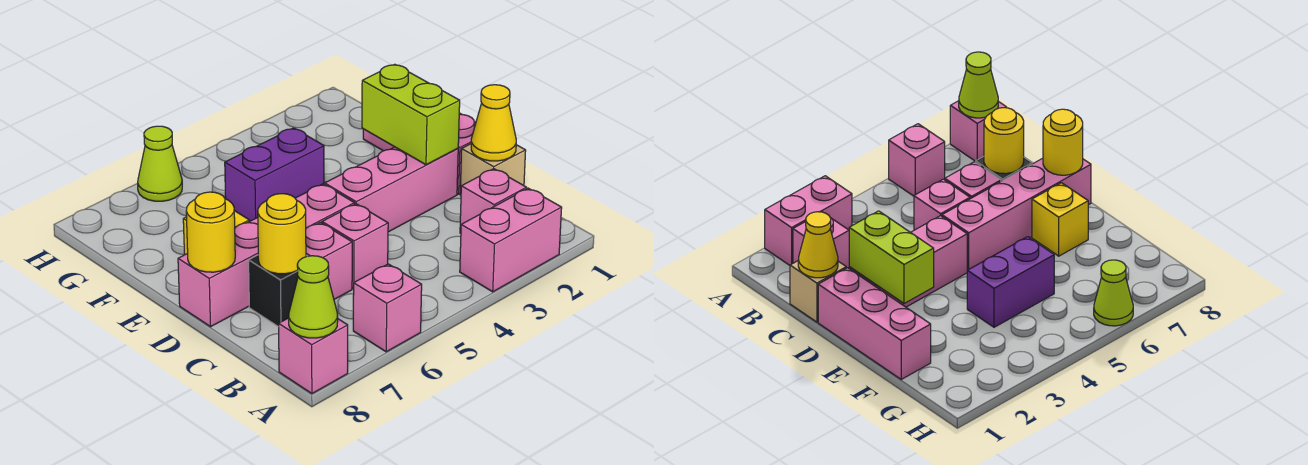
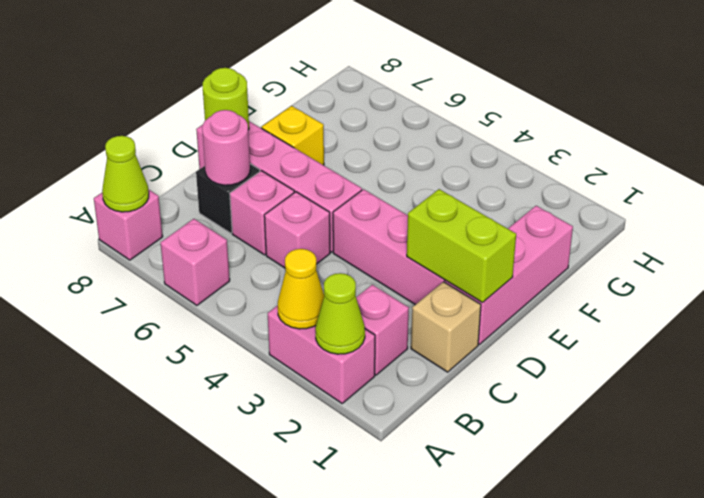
yellow cone C1 level 2 -> yellow cone A3 level 2
yellow round brick C7 level 2 -> pink round brick C7 level 2
lime brick D2:E2 level 2 -> lime brick D1:D2 level 2
yellow round brick D8 level 2 -> lime round brick D8 level 2
purple brick F4:F5 level 1 -> none
lime cone H6 level 1 -> lime cone A2 level 2

